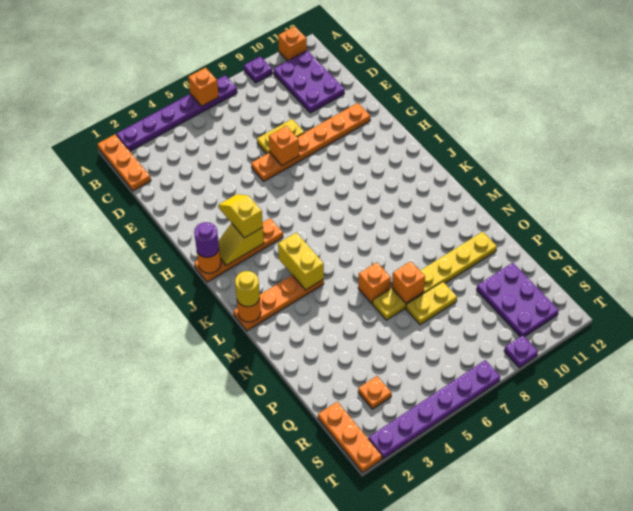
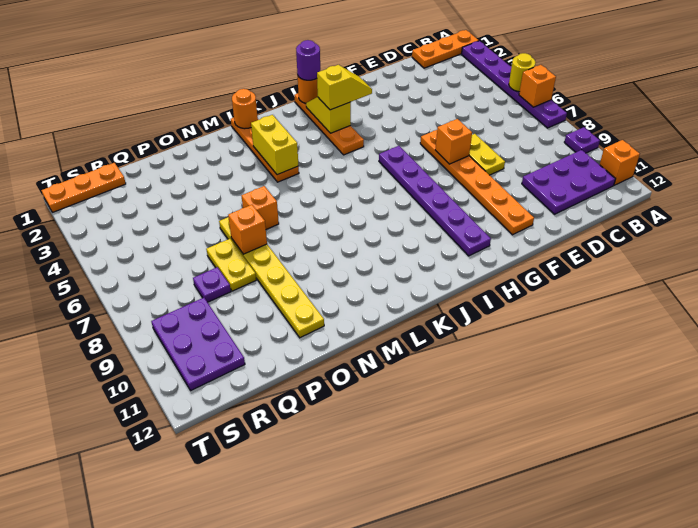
yellow brick K4:L4 level 2 -> yellow brick L3:L4 level 2
yellow round brick L1 level 3 -> yellow round brick A5 level 2
purple plate Q10:S11 level 1 -> purple plate R9:S11 level 1
orange plate R3 level 1 -> none
purple plate T2:T7 level 1 -> purple plate H6:H11 level 1
purple plate T9 level 1 -> purple plate Q8 level 1

